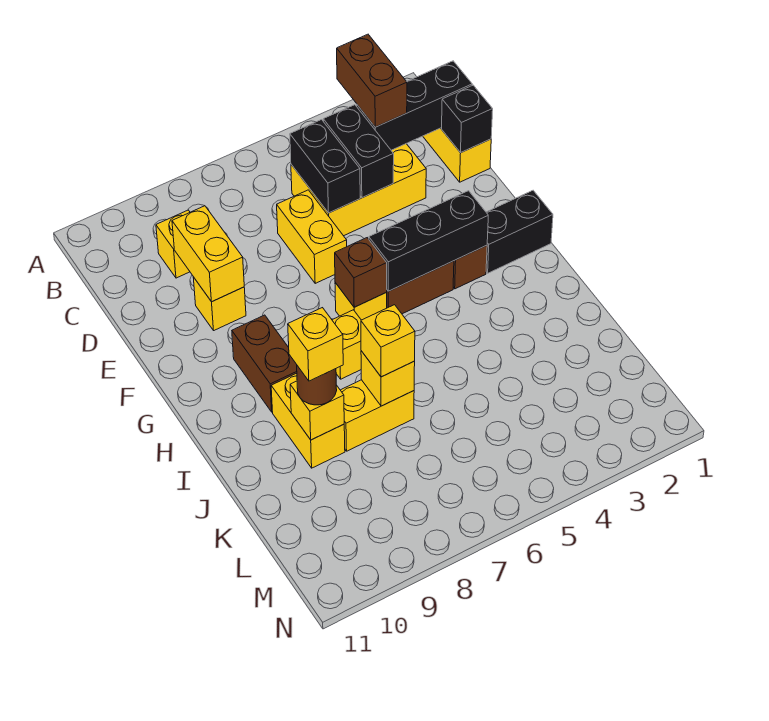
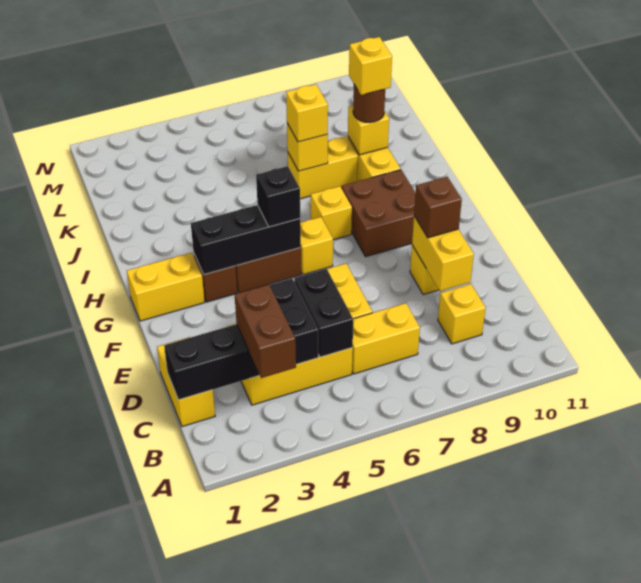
none -> yellow brick C6:C7 level 1
black brick D1 level 2 -> black brick G5 level 3
black brick G1:G2 level 1 -> yellow brick G1:G2 level 1
brown brick G6 level 2 -> brown brick E9 level 3
brown brick G9:H9 level 1 -> brown brick G8:H9 level 1

